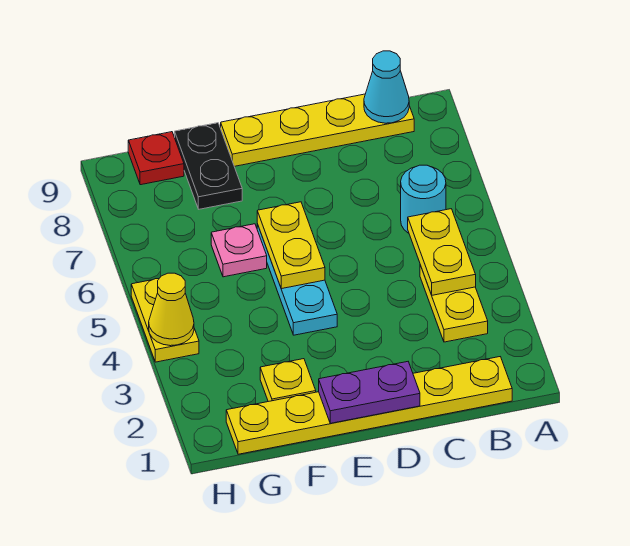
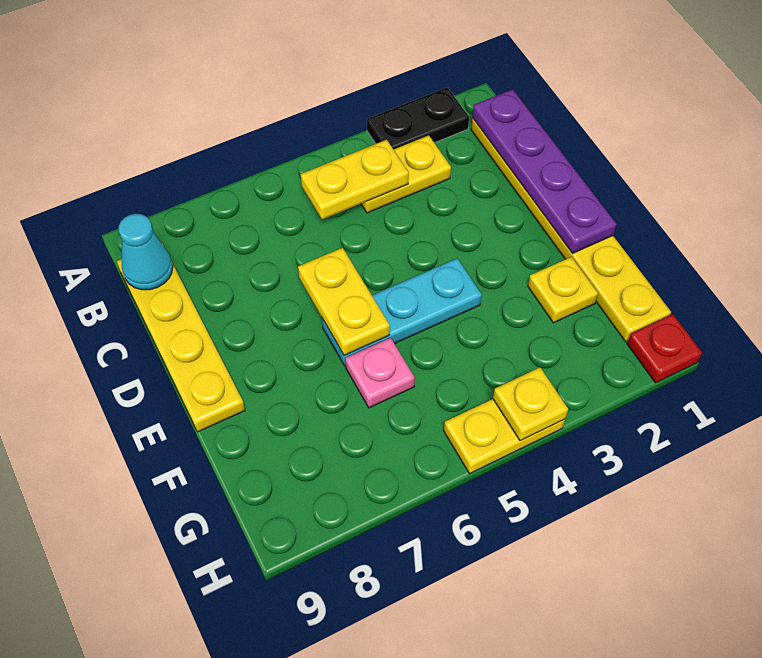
cyan round brick B6 level 1 -> none
purple plate D1:E1 level 2 -> purple plate B1:E1 level 2
yellow plate E5:E6 level 2 -> yellow plate D6:E6 level 2
black plate F8:F9 level 1 -> black plate A2:A3 level 1
red plate G9 level 1 -> red plate H1 level 1
yellow cone H4 level 2 -> yellow plate H4 level 2

